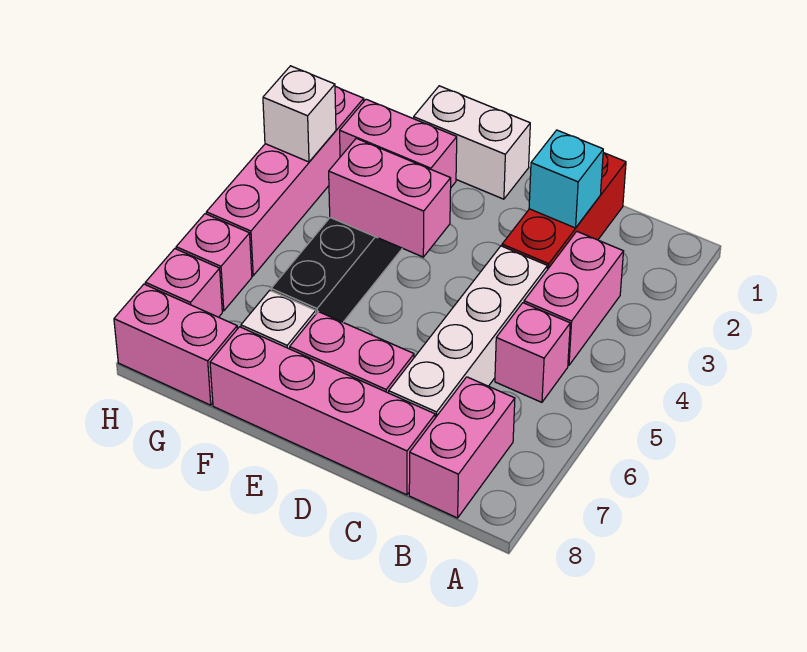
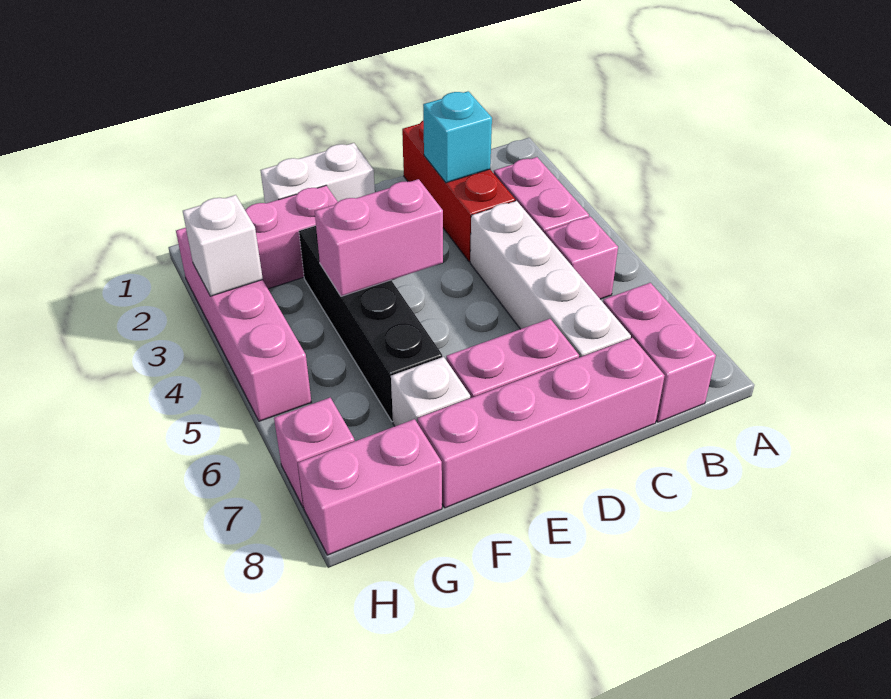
pink brick H6 level 1 -> none

